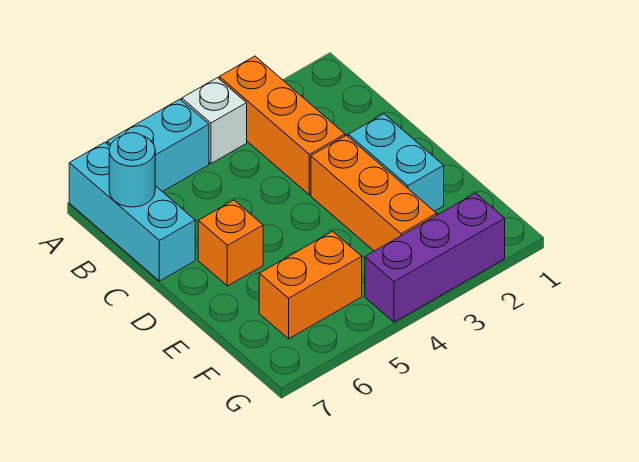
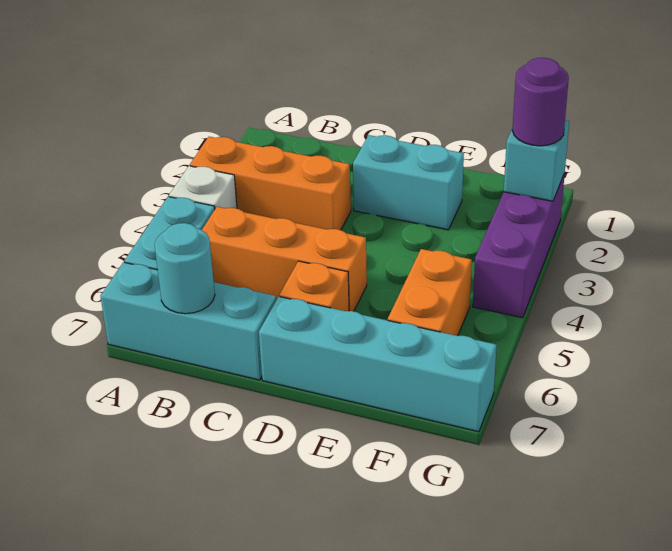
orange brick D3:F3 level 1 -> orange brick B5:D5 level 1
none -> cyan brick D7:G7 level 1
none -> cyan brick G2 level 2
none -> purple round brick G2 level 3

